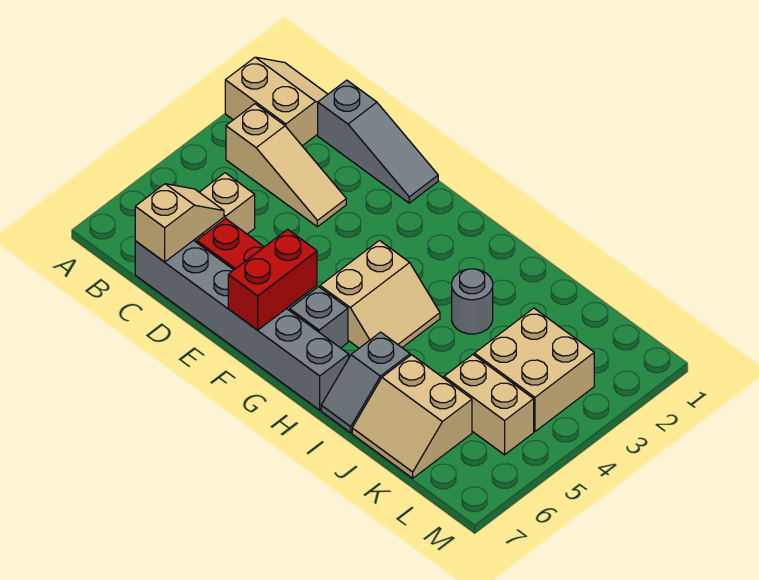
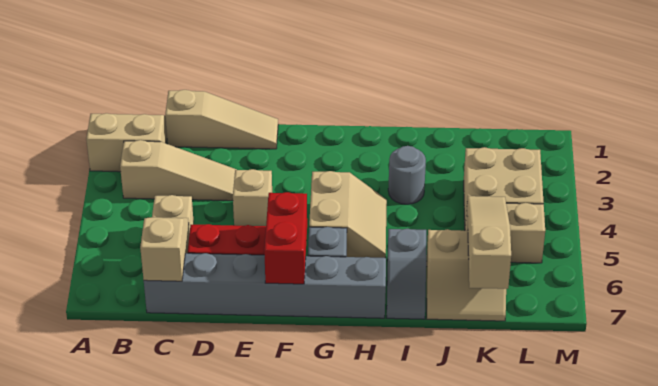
grey slope C1:E1 level 1 top C -> tan slope C1:E1 level 1 top C
none -> tan brick E4 level 1
none -> tan slope K5:K7 level 2 top 7

